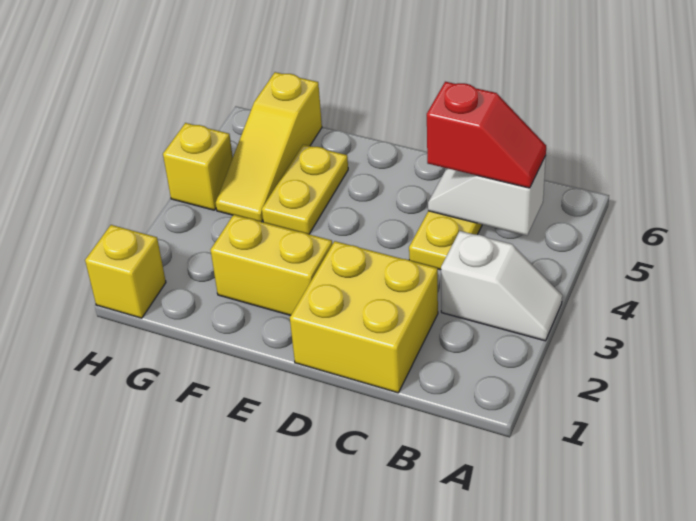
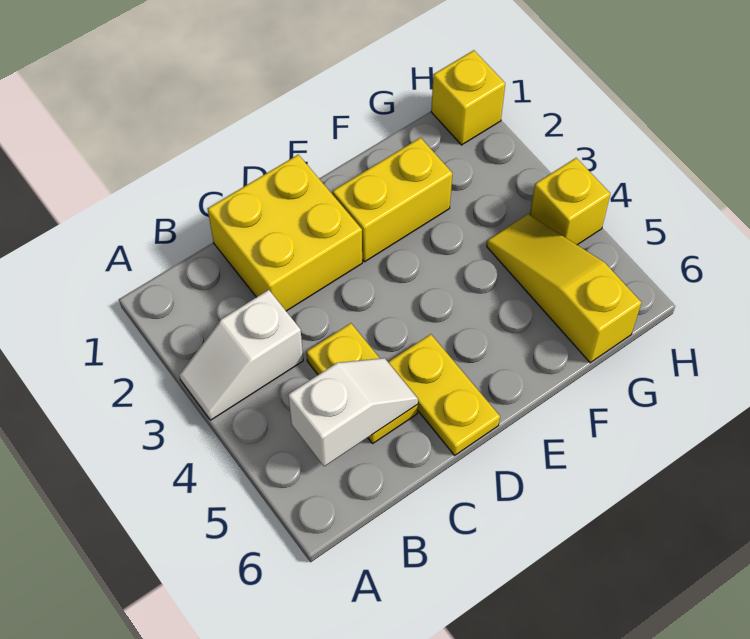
red slope B5:C5 level 3 top C -> none
yellow plate F4:F5 level 1 -> yellow plate D5:D6 level 1

